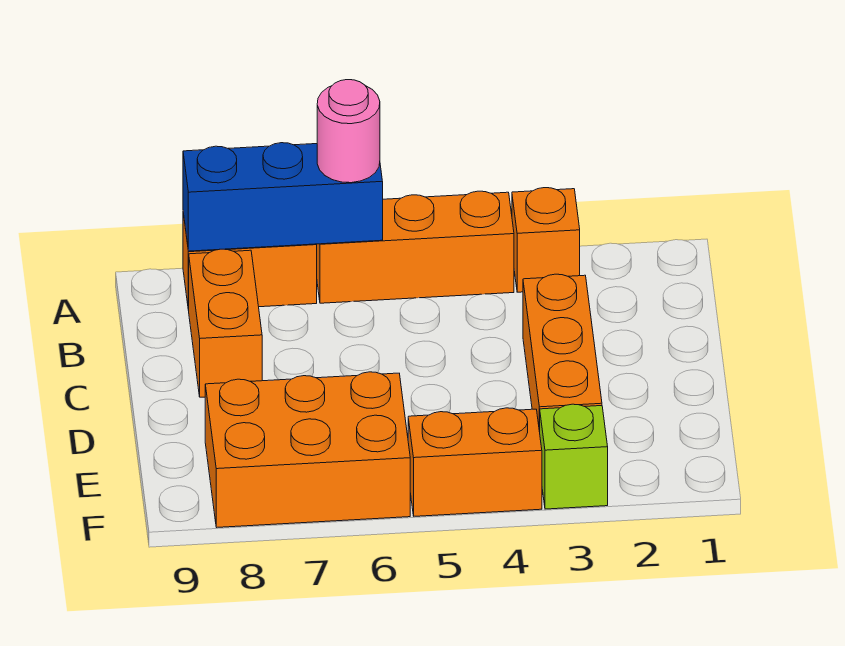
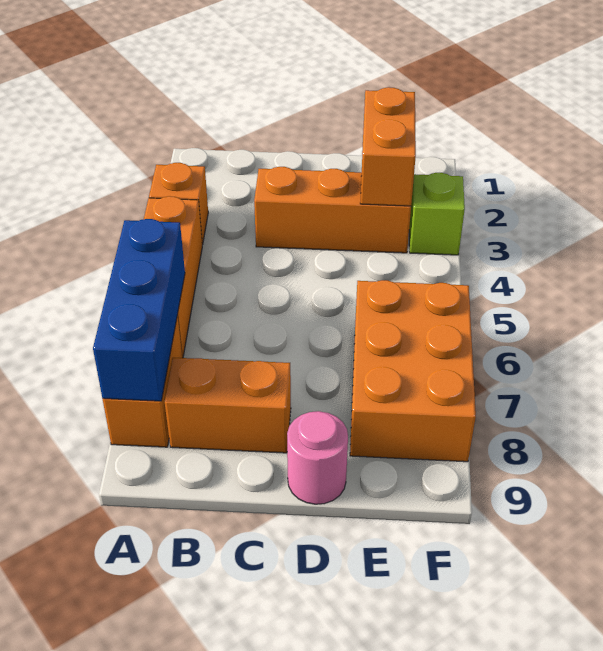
pink round brick A6 level 3 -> pink round brick D9 level 1
orange brick F4:F5 level 1 -> orange brick E2:E3 level 2

